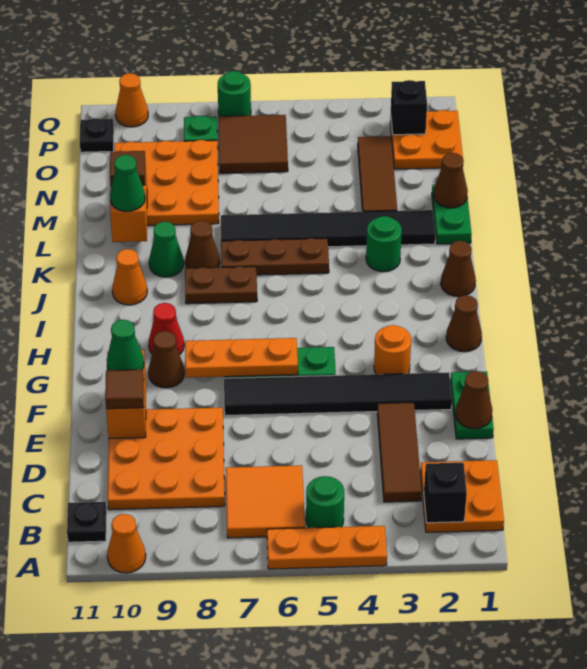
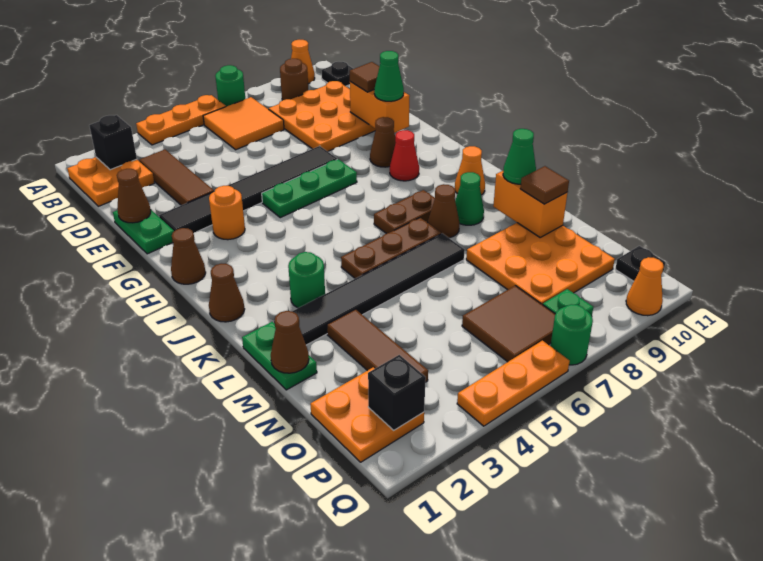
green round brick B5 level 1 -> green round brick A7 level 1
none -> brown round brick B9 level 1
orange plate G6:G8 level 2 -> orange plate Q4:Q6 level 1

